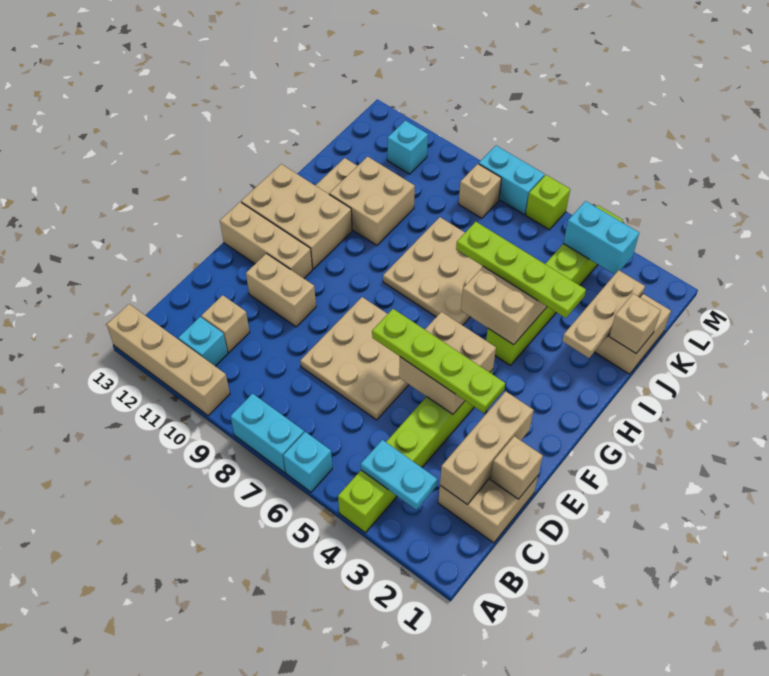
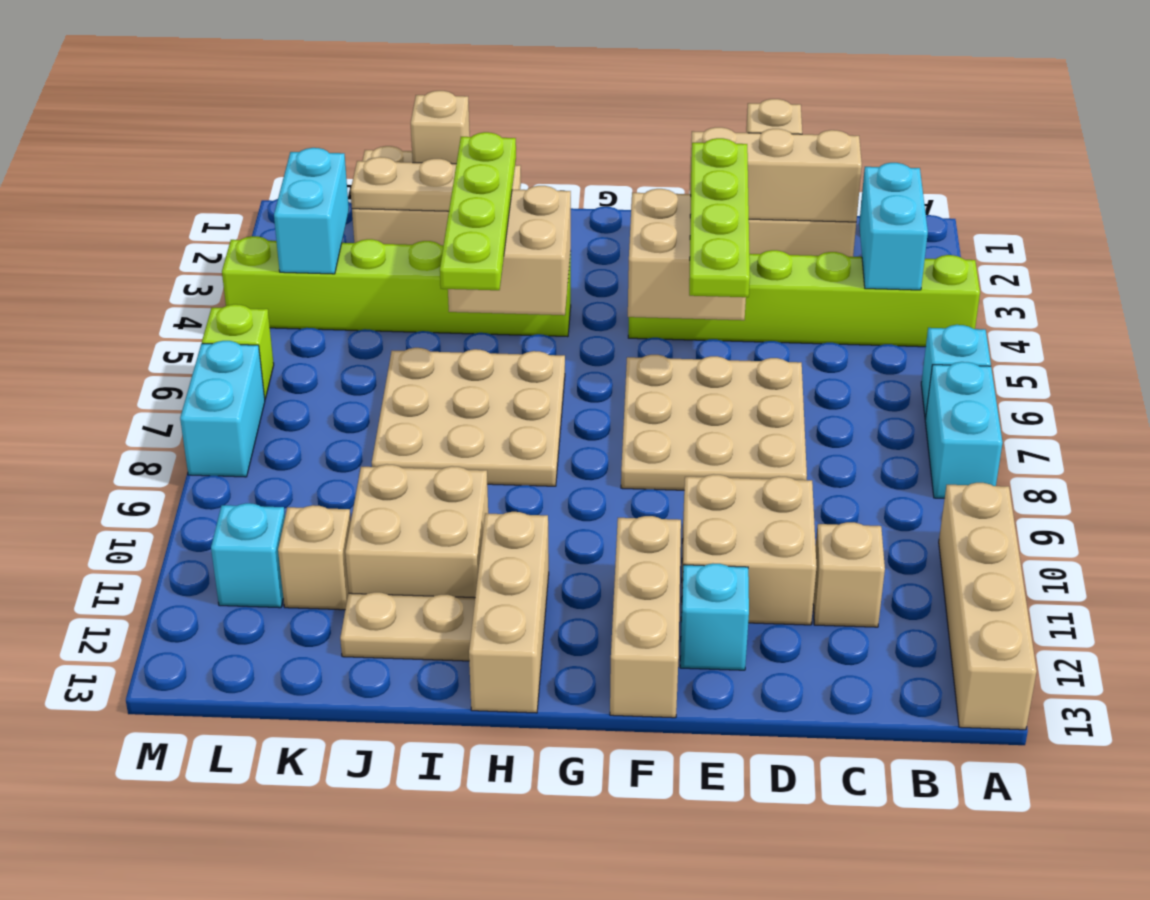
cyan plate B3:B4 level 2 -> cyan brick B3:B4 level 2
cyan brick B11 level 1 -> cyan brick E12 level 1
tan brick E10:E11 level 1 -> tan brick D10:E11 level 1
tan brick G11:H13 level 1 -> tan brick H11:H13 level 1
tan brick L8 level 1 -> tan brick K11 level 1

